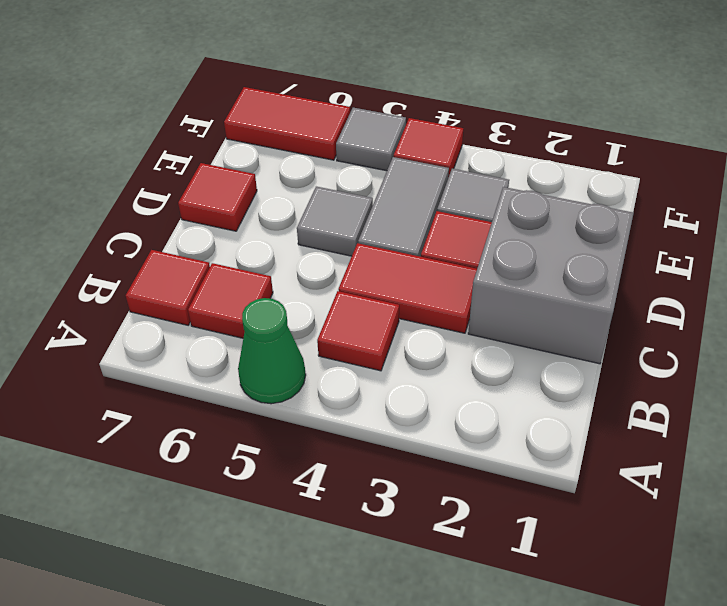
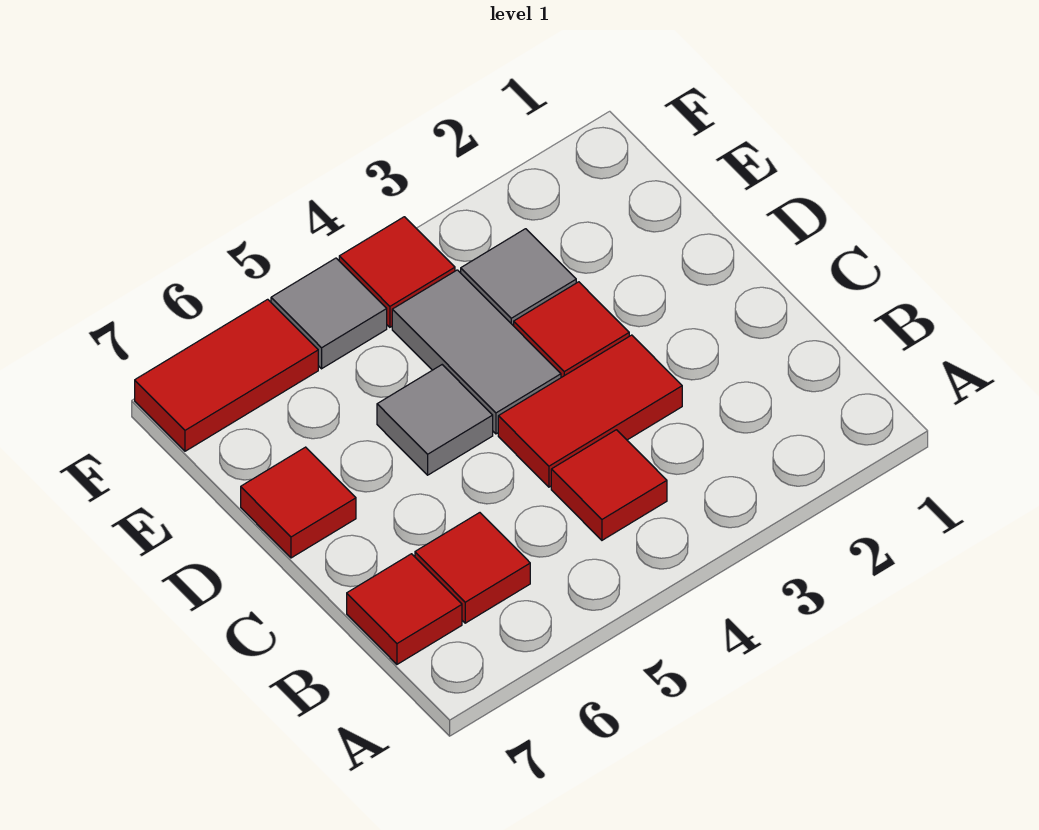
green cone A5 level 1 -> none
grey brick C1:D2 level 1 -> none

